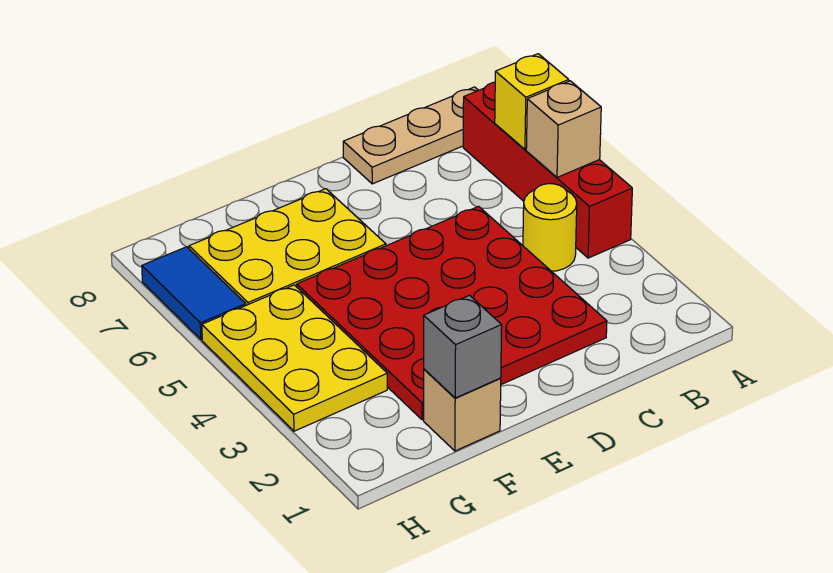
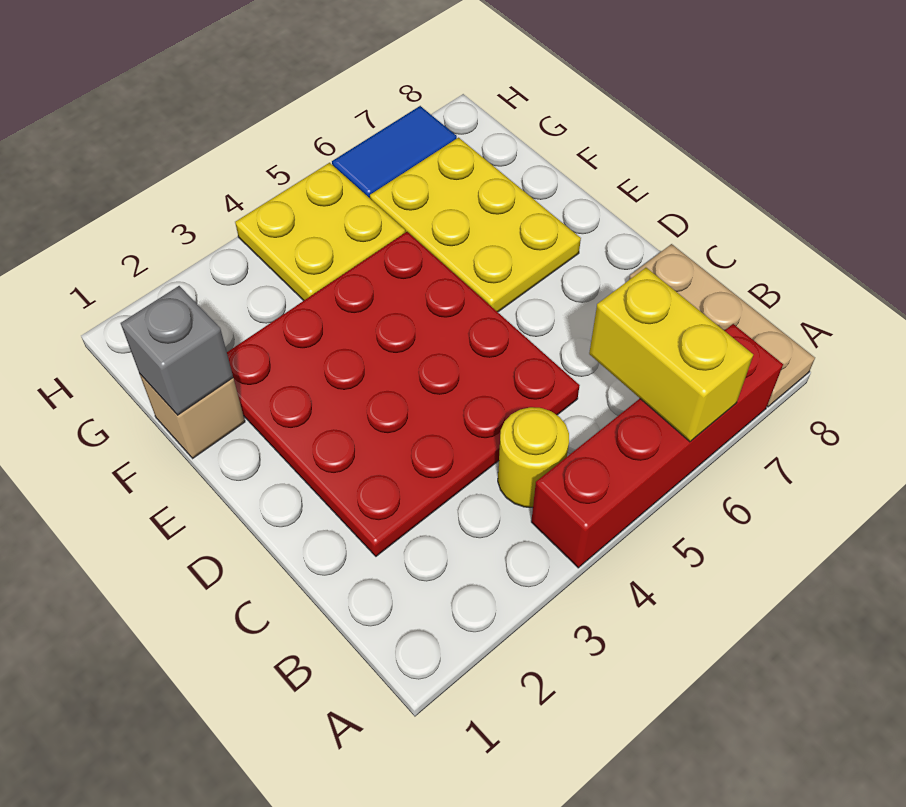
tan brick A5 level 2 -> none
yellow brick A6 level 2 -> yellow brick A6:B6 level 2
yellow plate G3:H5 level 1 -> yellow plate G4:H5 level 1

